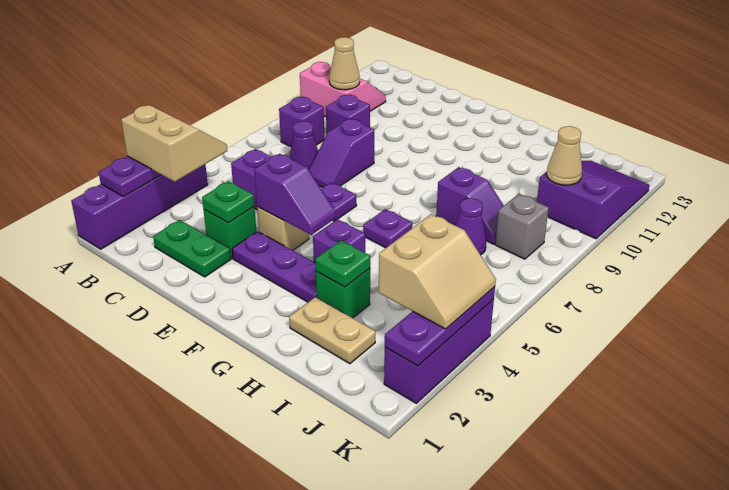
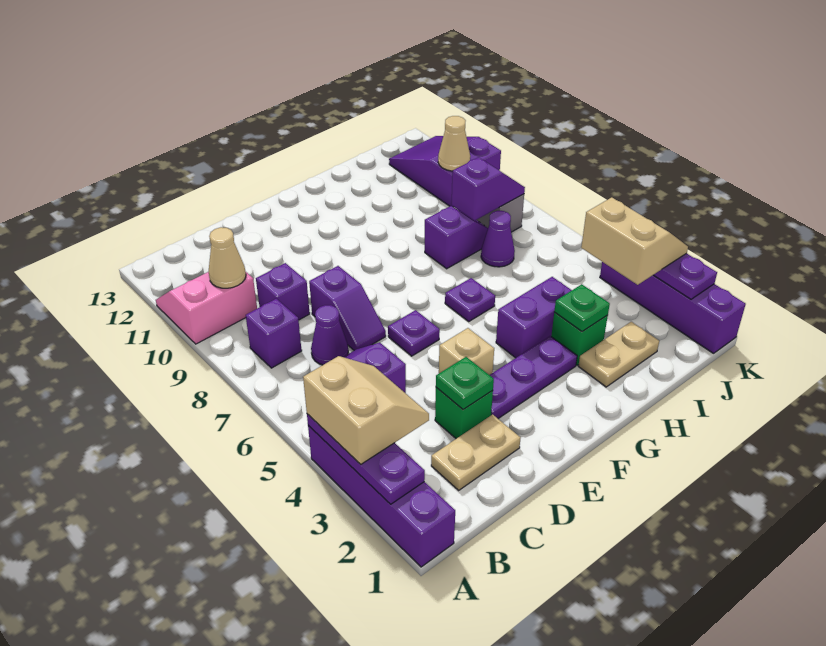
tan slope A3:B4 level 3 top 3 -> tan slope A3:B4 level 3 top A
green plate C2:D2 level 1 -> tan plate C2:D2 level 1
purple slope E4:F4 level 2 top E -> purple slope I8:J8 level 2 top I
purple brick G4 level 1 -> purple brick G4:H4 level 1
purple brick K2:K4 level 1 -> purple brick K1:K4 level 1

